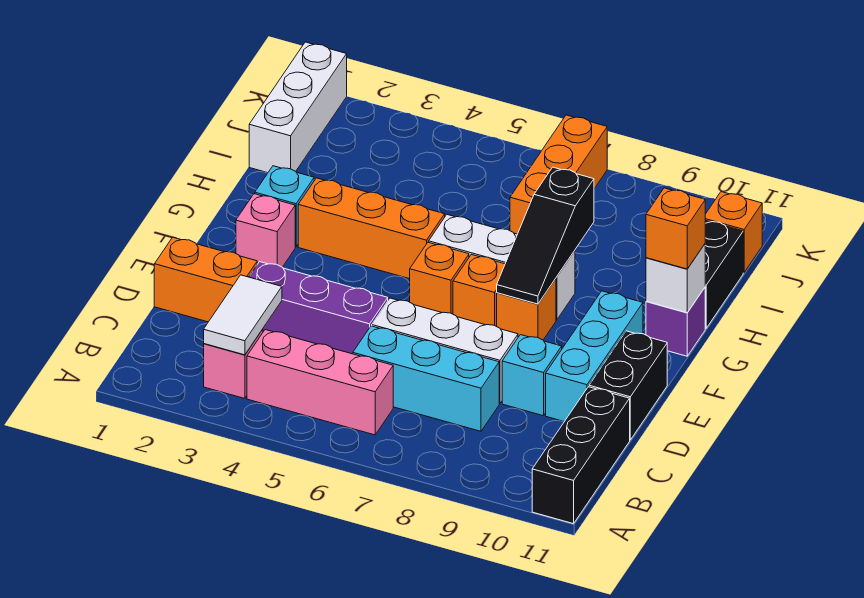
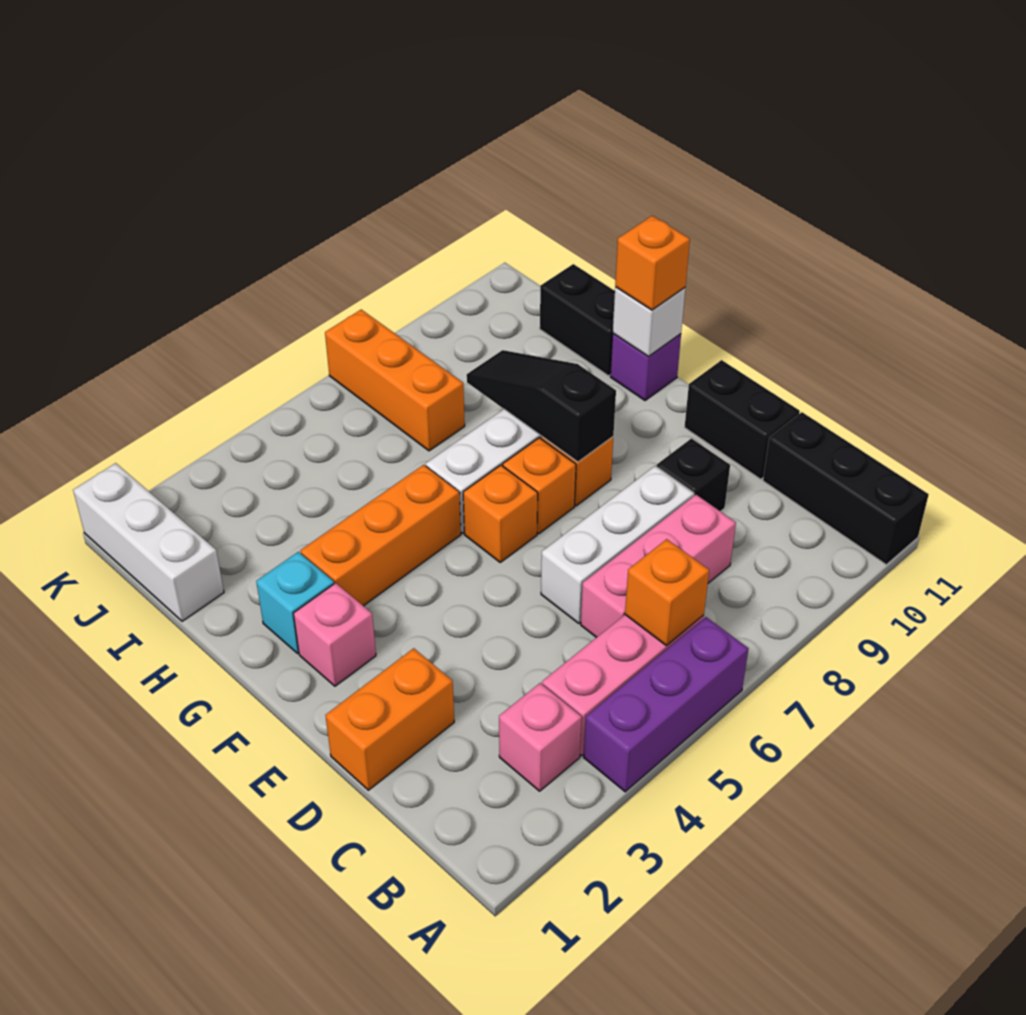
white tile B3:C3 level 2 -> none
cyan brick C6:C8 level 1 -> pink brick C6:C8 level 1
purple brick D3:D5 level 1 -> purple brick A4:A6 level 1
cyan brick D9 level 1 -> black brick D9 level 1
cyan brick D10:F10 level 1 -> none
black slope F8:H8 level 2 top H -> black slope F8:H8 level 2 top F
orange brick J11 level 1 -> orange brick B6 level 2

